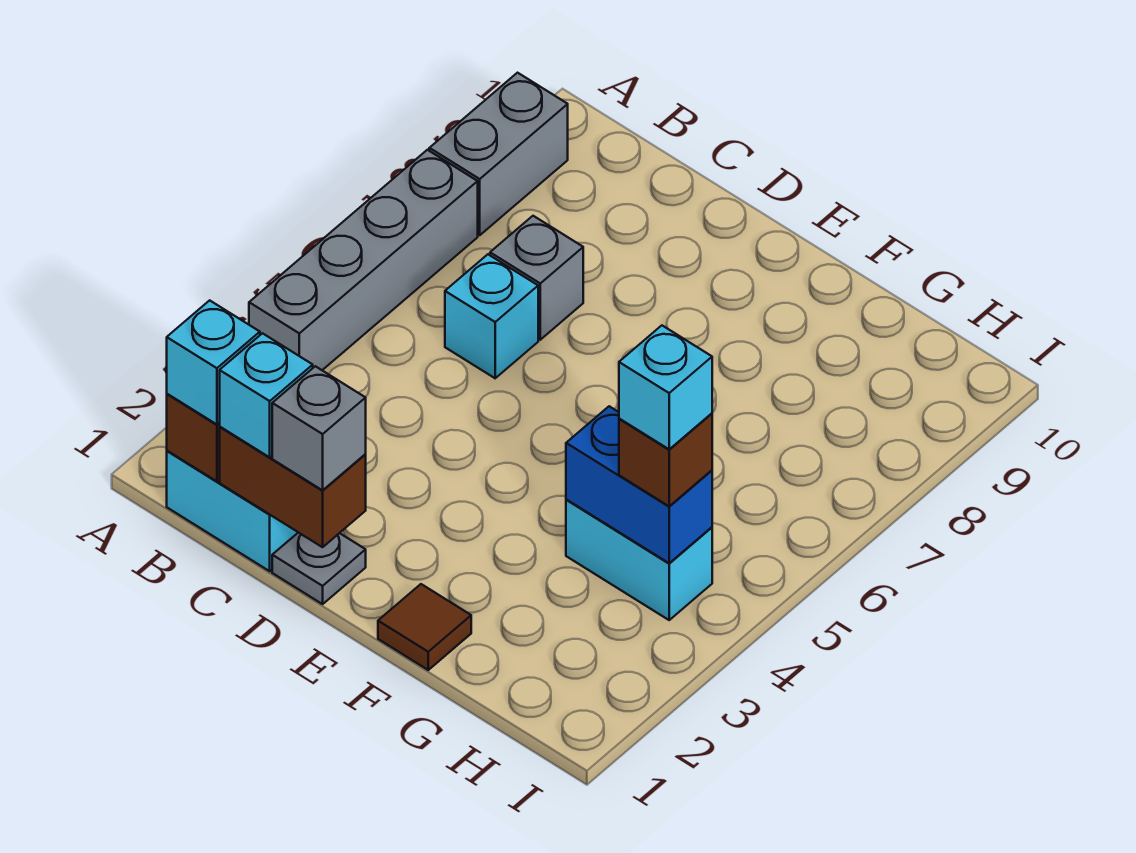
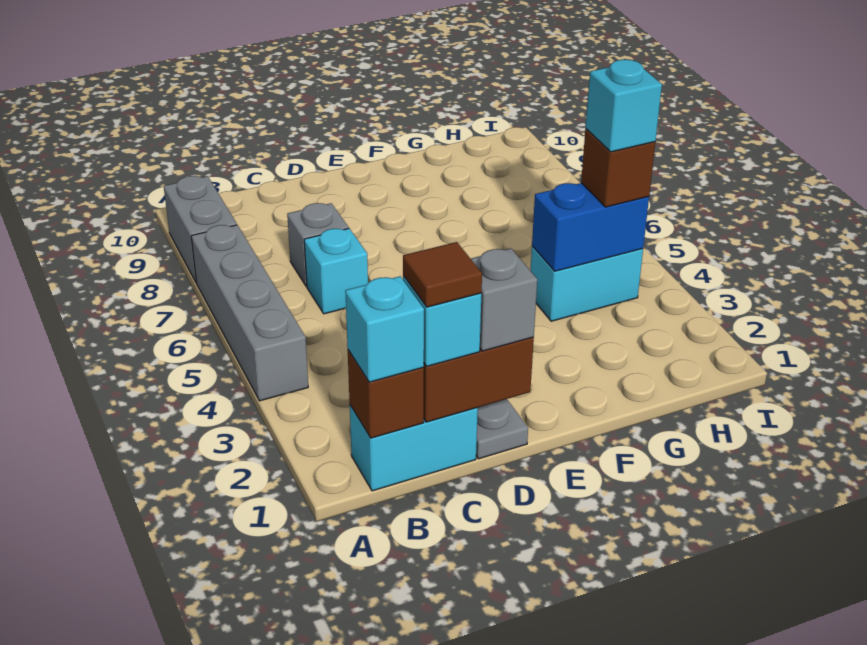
brown tile F1 level 1 -> brown tile C1 level 4

